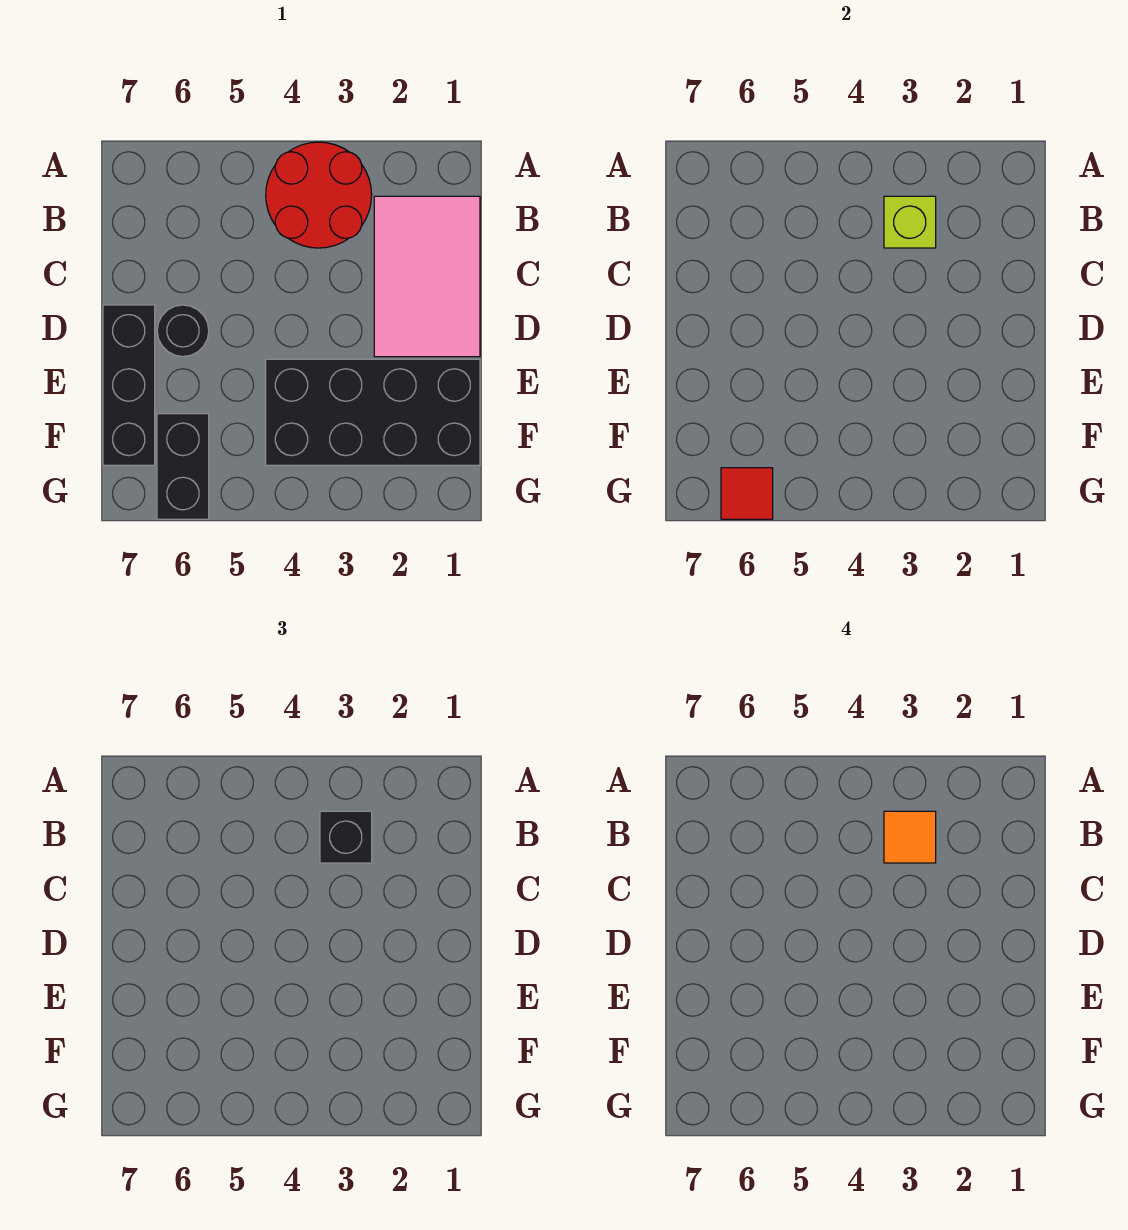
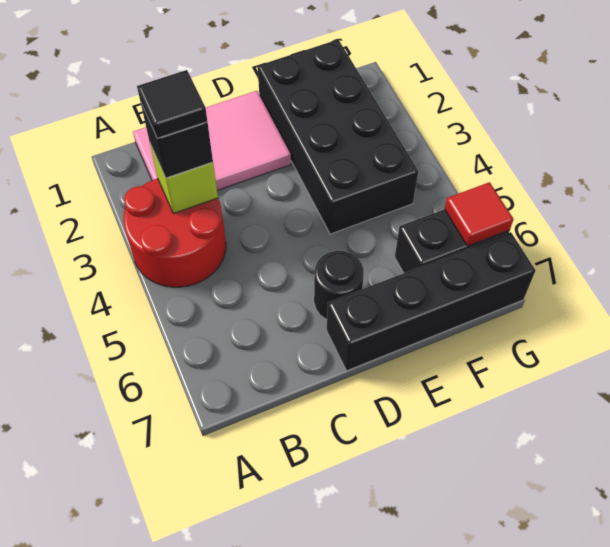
orange tile B3 level 4 -> black tile B3 level 4
black brick D7:F7 level 1 -> black brick D7:G7 level 1

